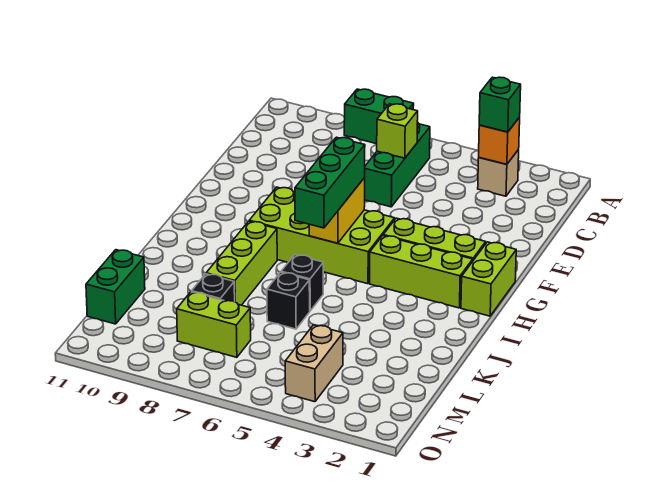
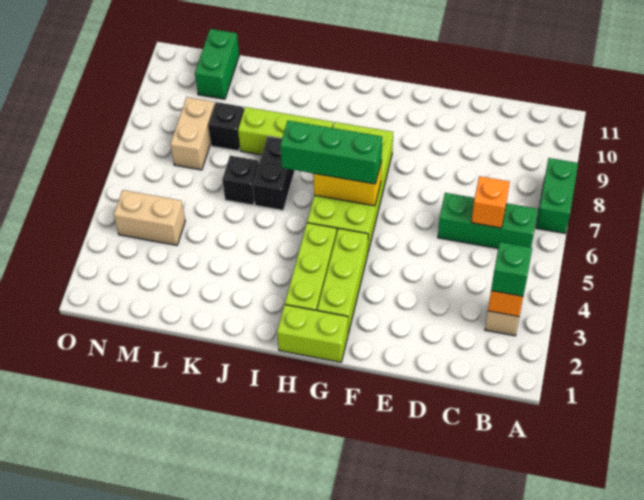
lime brick C6 level 2 -> orange brick C6 level 2
black brick J6 level 1 -> black brick J6:J7 level 1
green brick L11:M11 level 1 -> green brick M10:M11 level 1
lime brick M7:M8 level 1 -> tan brick M7:M8 level 1

